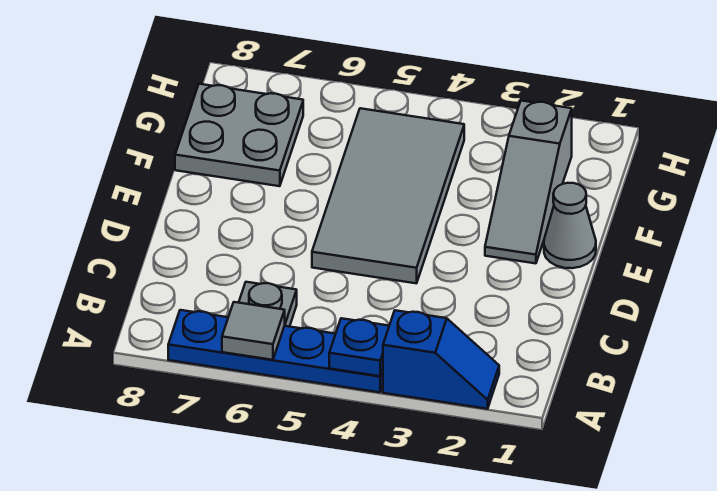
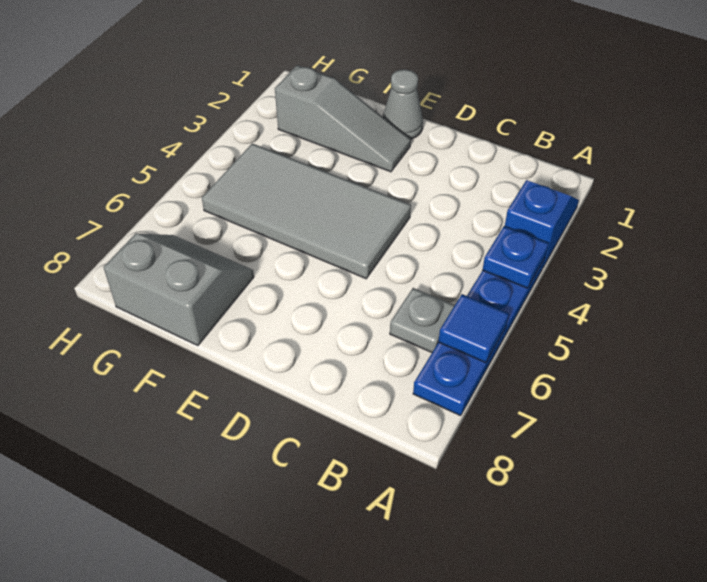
grey tile A6 level 2 -> blue tile A6 level 2
grey plate F7:G8 level 1 -> grey slope F7:G8 level 1 top 8

